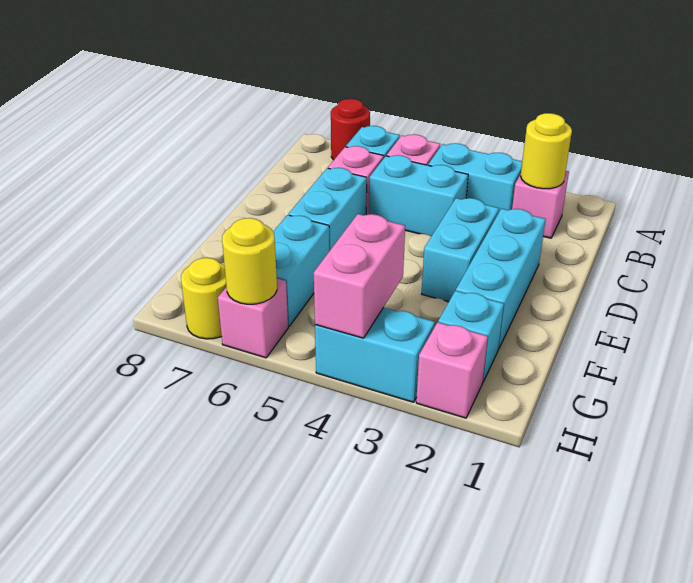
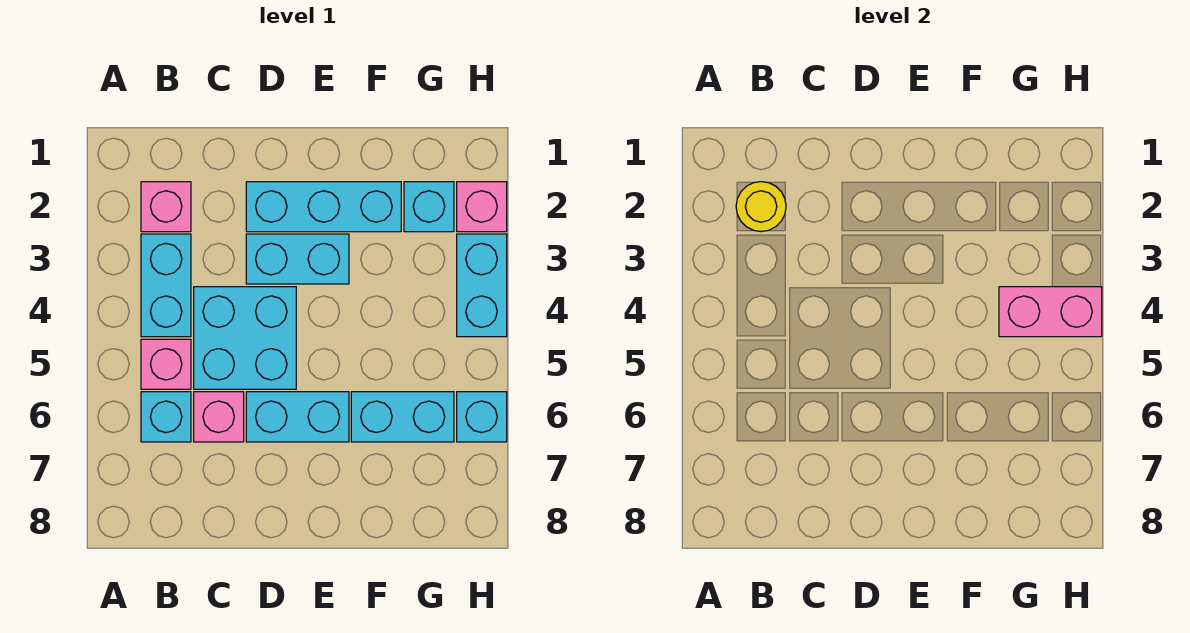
red round brick A7 level 1 -> none
cyan brick C4:C5 level 1 -> cyan brick C4:D5 level 1
pink brick H6 level 1 -> cyan brick H6 level 1
yellow round brick H6 level 2 -> none
yellow round brick H7 level 1 -> none

